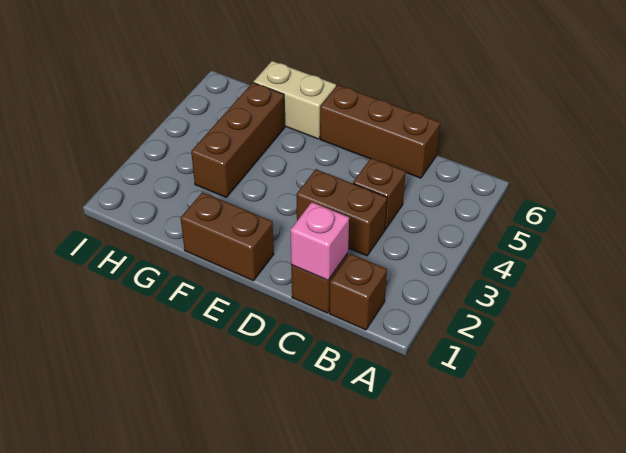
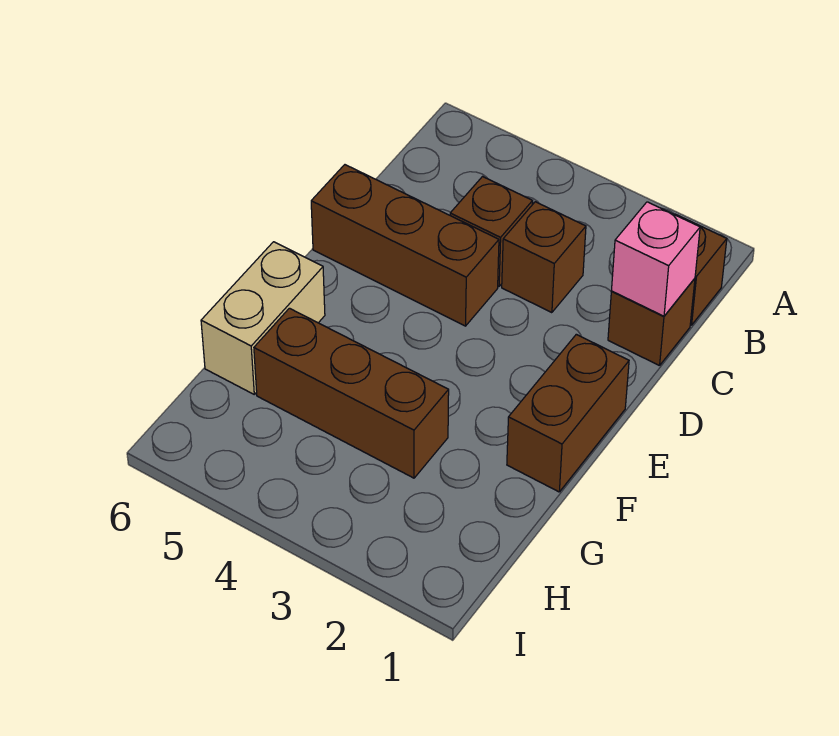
brown brick C3:D3 level 1 -> brown brick C3 level 1
brown brick C6:E6 level 1 -> brown brick D4:D6 level 1

